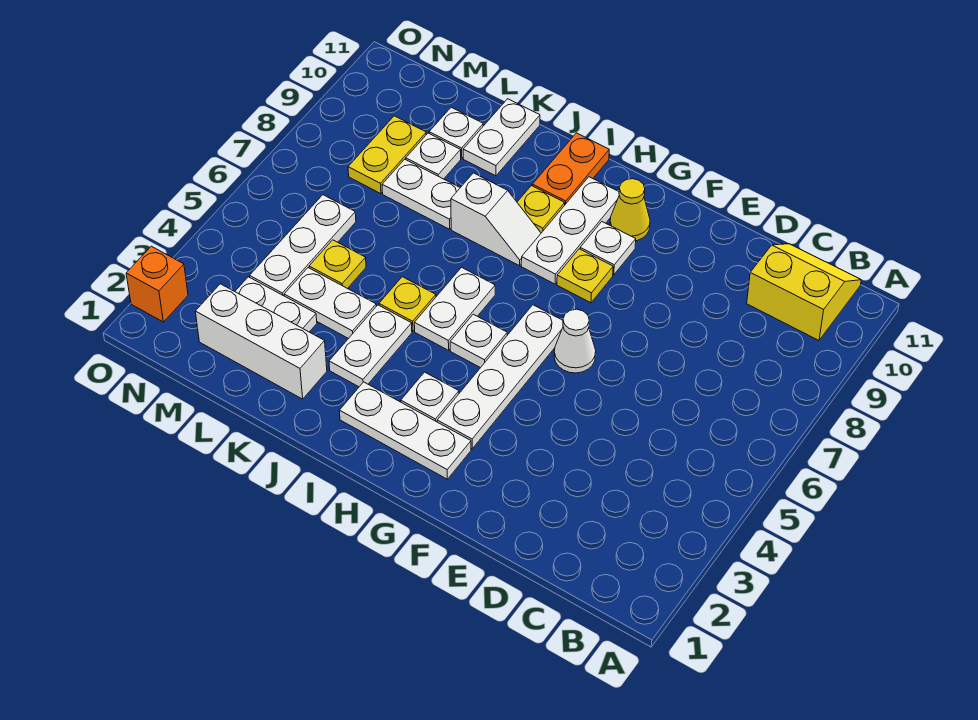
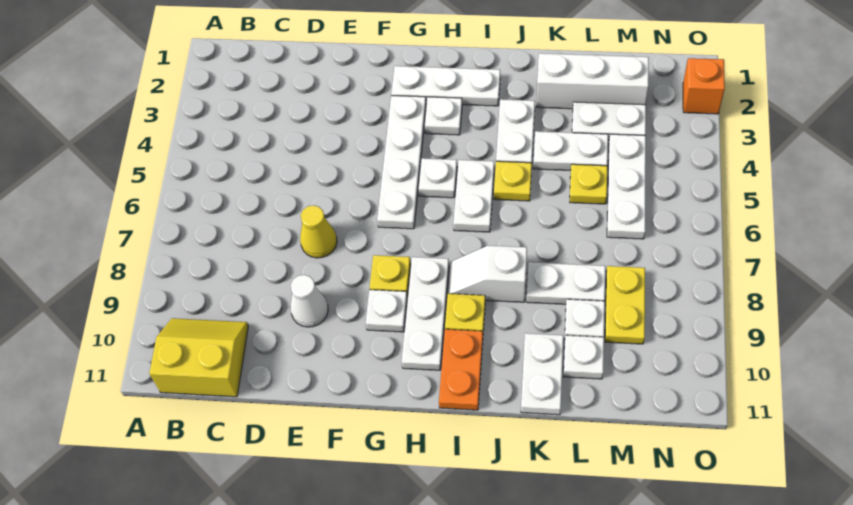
yellow slope B10:C11 level 1 top 10 -> yellow slope B10:C11 level 1 top 11
white cone F6 level 1 -> white cone E9 level 1
yellow cone G10 level 1 -> yellow cone E7 level 1

